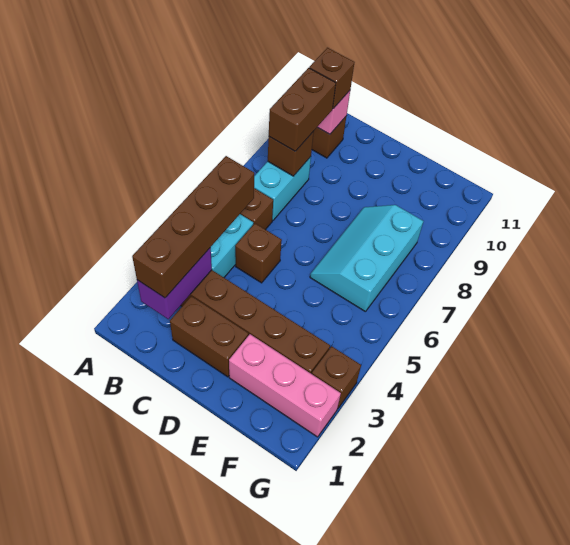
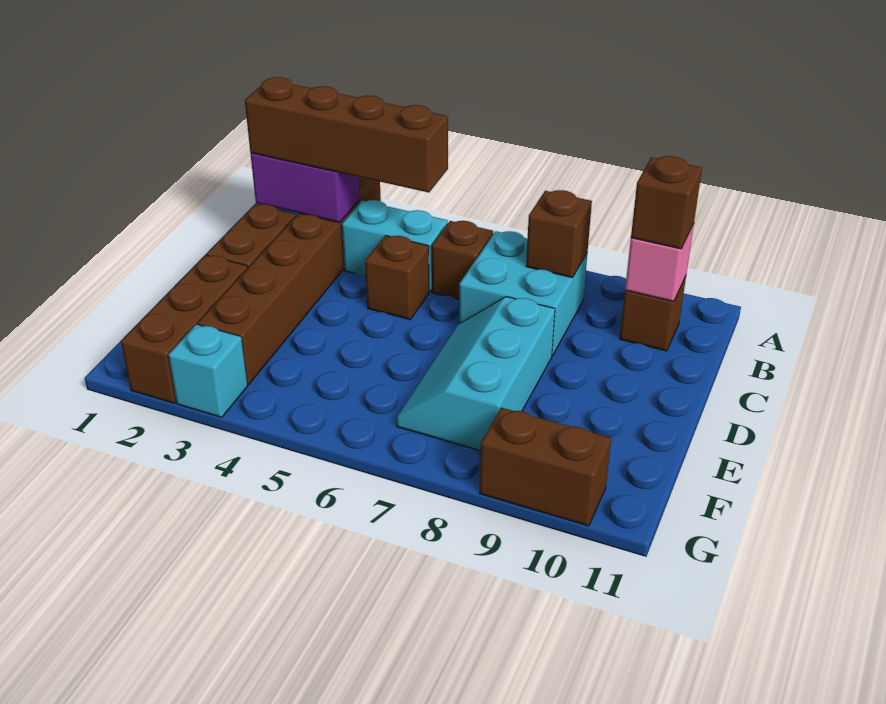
cyan brick B7:B8 level 1 -> cyan brick B7:C8 level 1
brown brick B8:B9 level 3 -> brown brick G9:G10 level 1
pink brick E2:G2 level 1 -> brown brick E2:G2 level 1
cyan slope E6:F8 level 1 top F -> cyan slope D7:F8 level 1 top 8
brown brick G3 level 1 -> cyan brick G3 level 1

